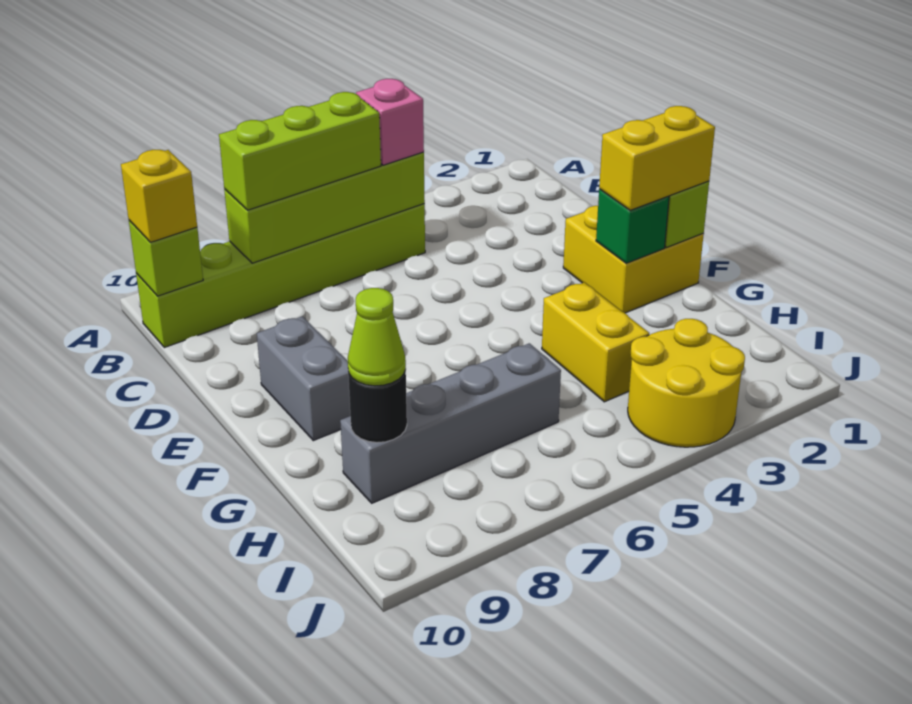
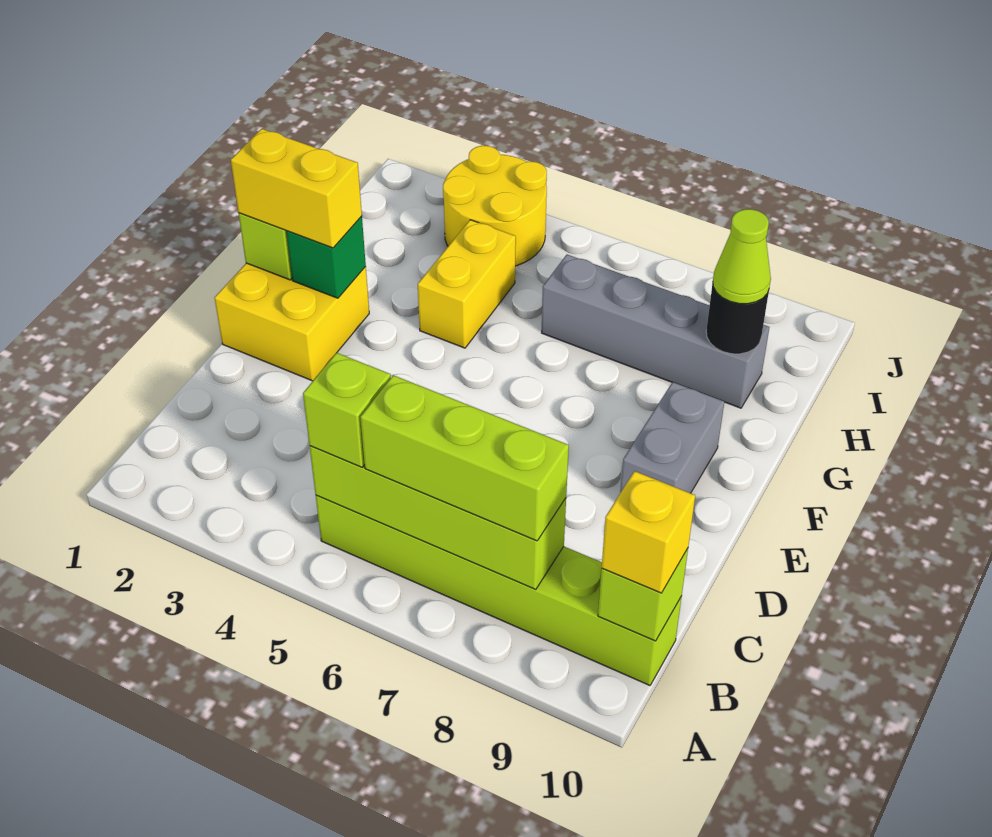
pink brick B5 level 3 -> lime brick B5 level 3

